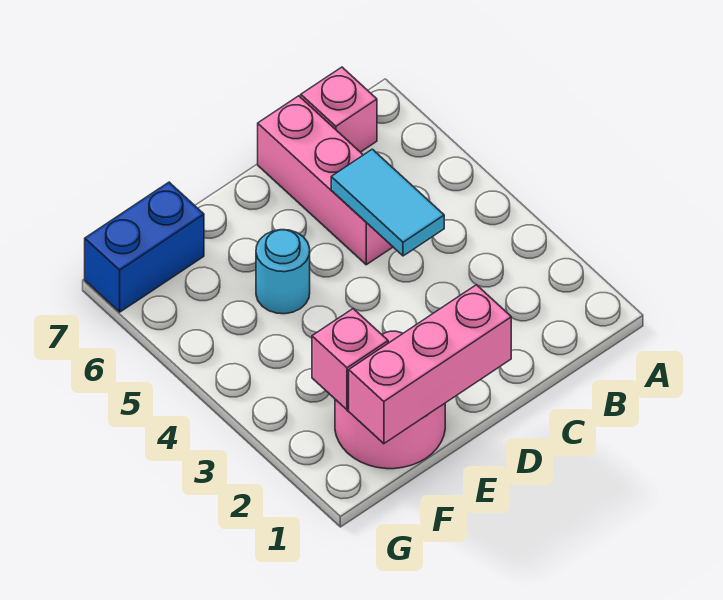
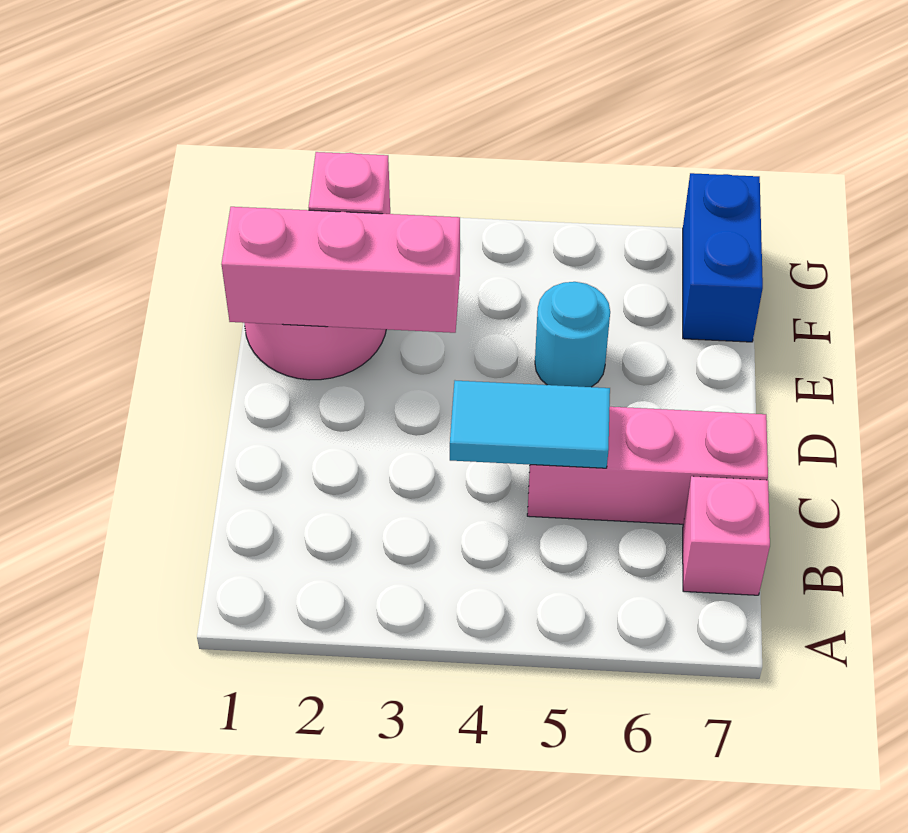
pink brick D1:F1 level 2 -> pink brick E1:E3 level 2

